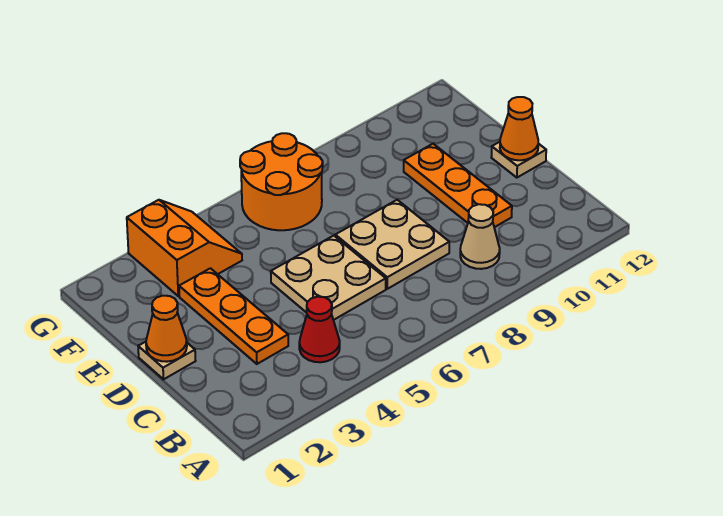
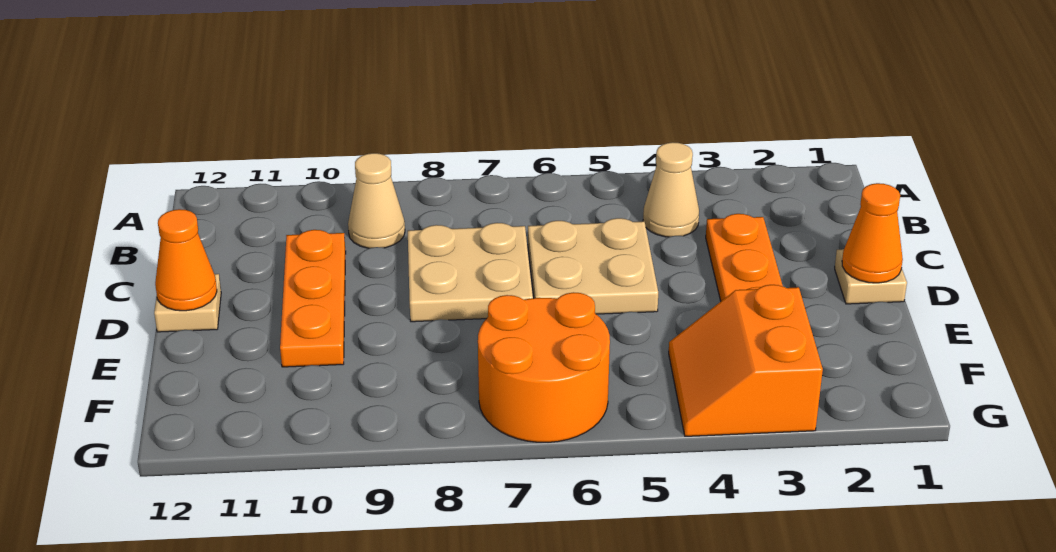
red cone B4 level 1 -> tan cone B4 level 1

